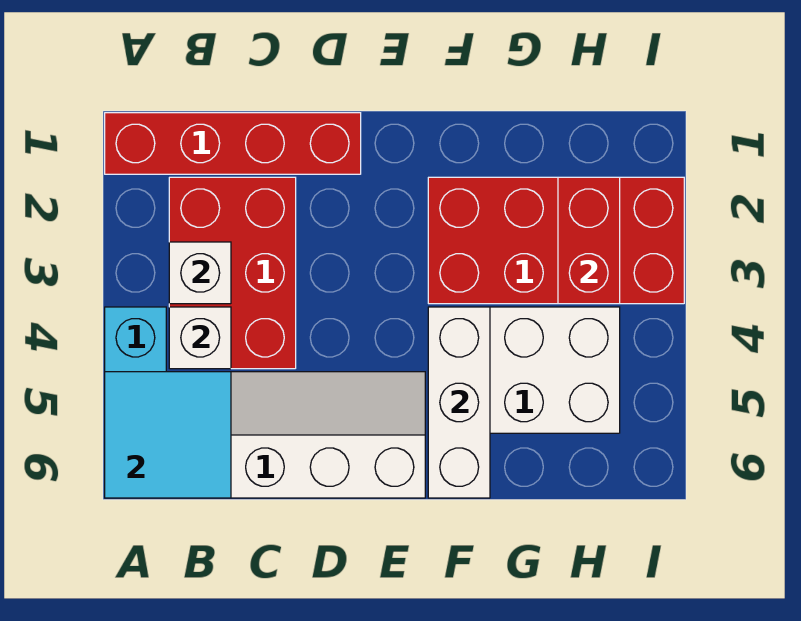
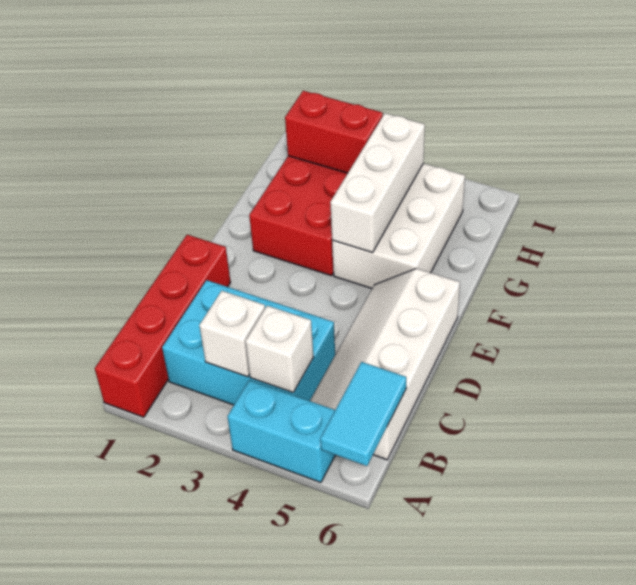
cyan tile A5:B6 level 2 -> cyan tile A6:B6 level 2
red brick B2:C4 level 1 -> cyan brick B2:C4 level 1
white brick F4:F6 level 2 -> white brick F4:H4 level 2

